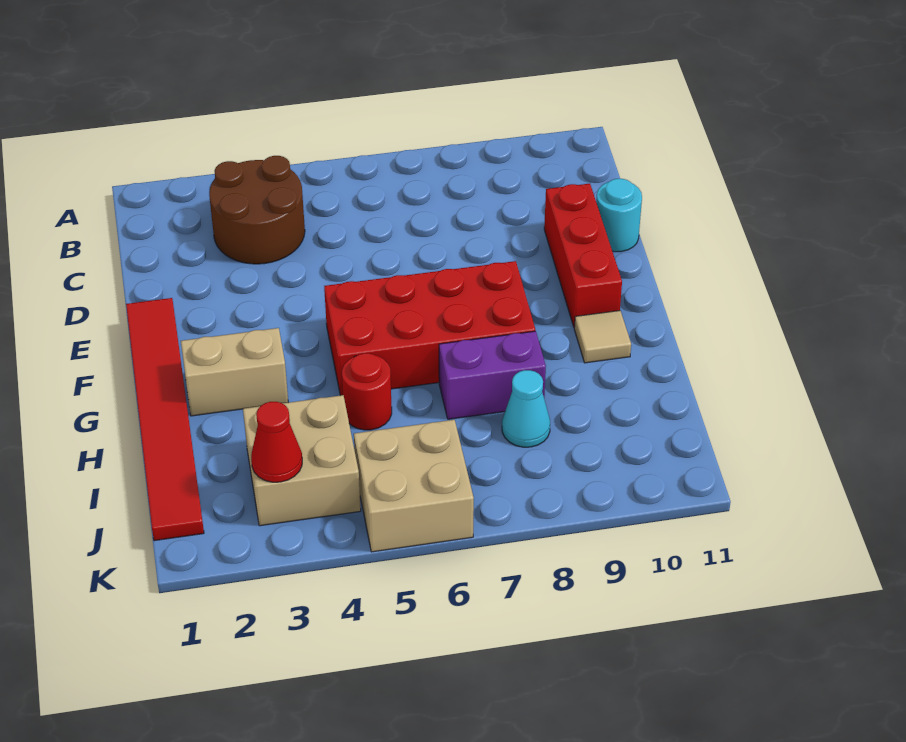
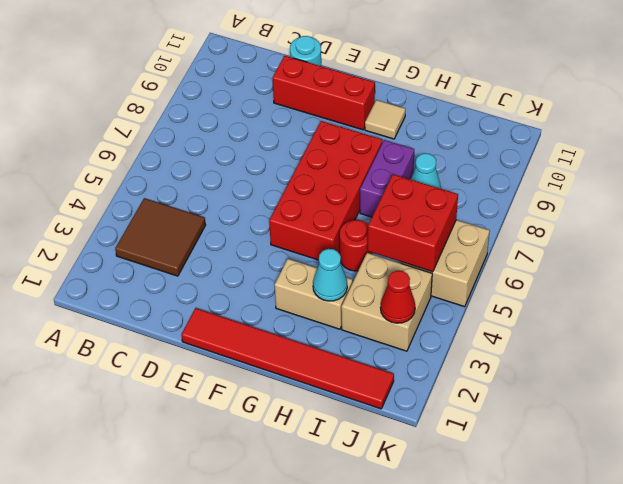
brown round brick B3:C4 level 1 -> brown tile B3:C4 level 1
tan brick G2:G3 level 1 -> tan brick G3:H3 level 1
none -> cyan cone H3 level 2
none -> red brick I5:J6 level 2

